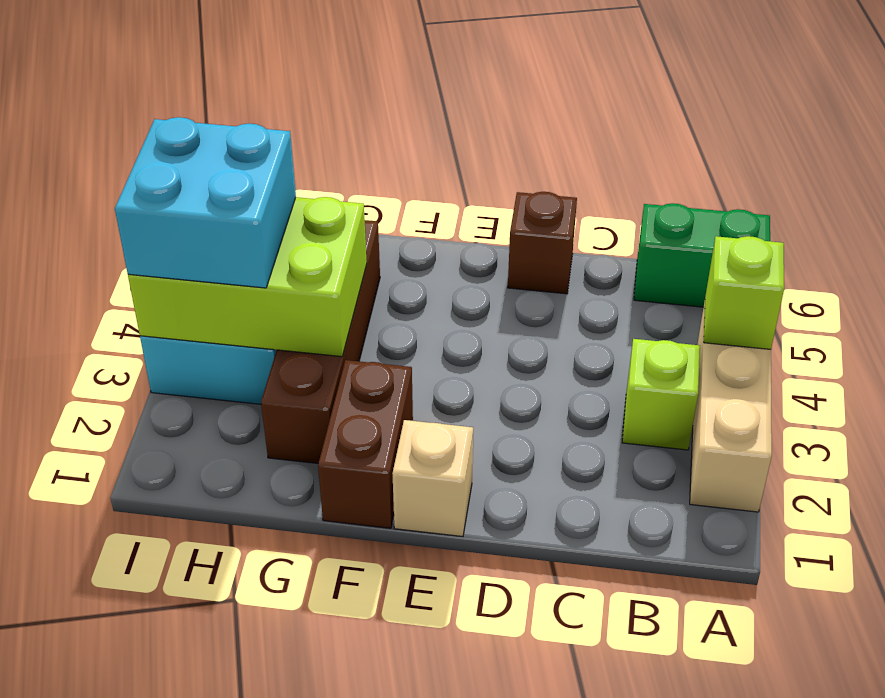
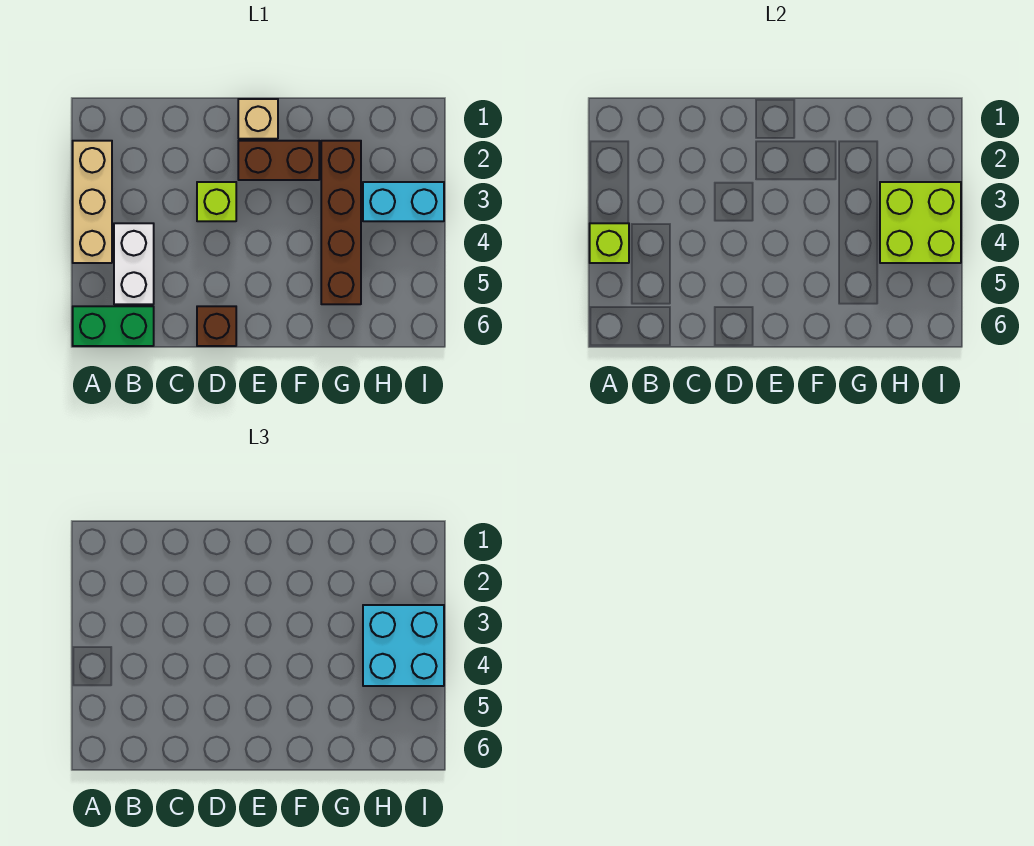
lime brick B3 level 1 -> lime brick D3 level 1
none -> white brick B4:B5 level 1
brown brick F1:F2 level 1 -> brown brick E2:F2 level 1
lime brick G3:I4 level 2 -> lime brick H3:I4 level 2

